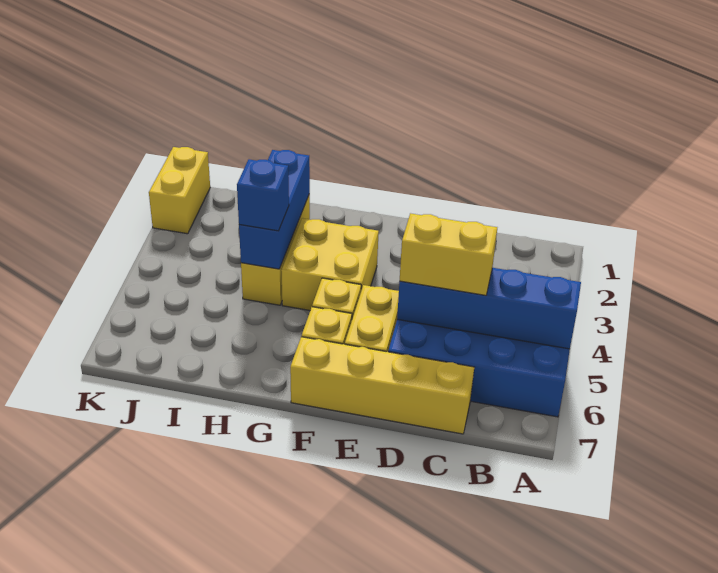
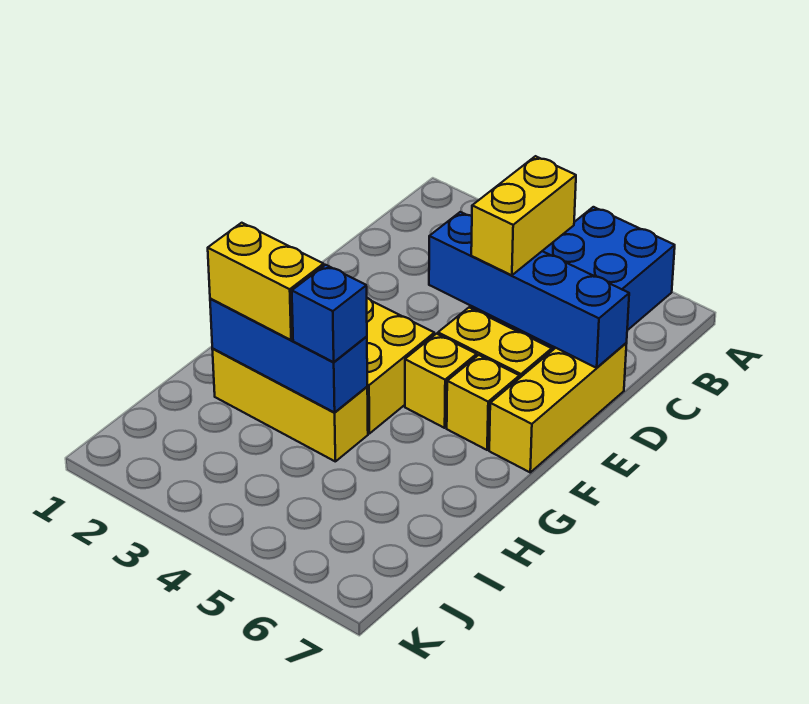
blue brick A5:D5 level 2 -> blue brick D4:D7 level 2
yellow brick C7:F7 level 1 -> yellow brick D7:F7 level 1
yellow brick K1:K2 level 1 -> yellow brick H2:H3 level 3

